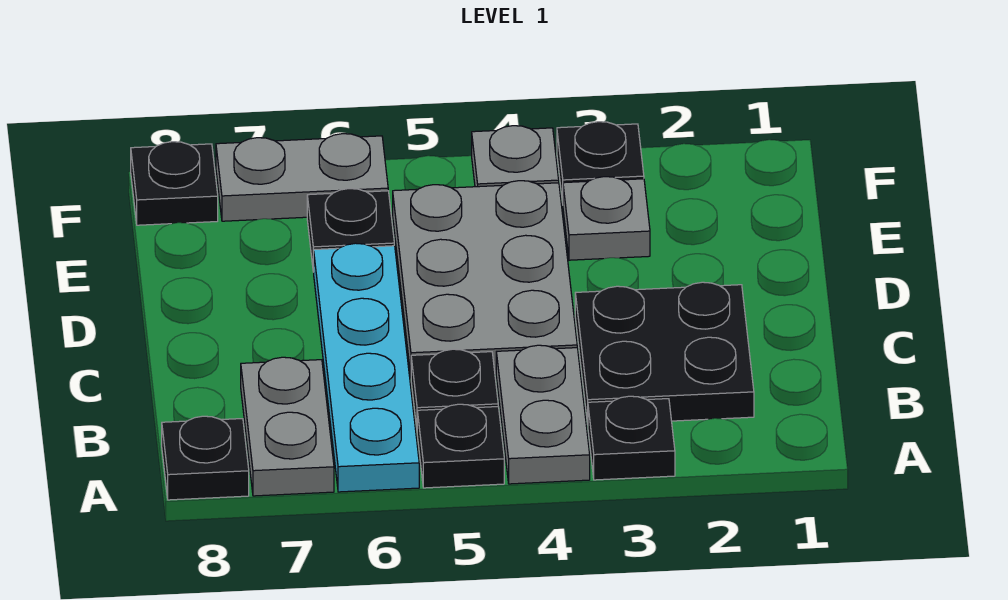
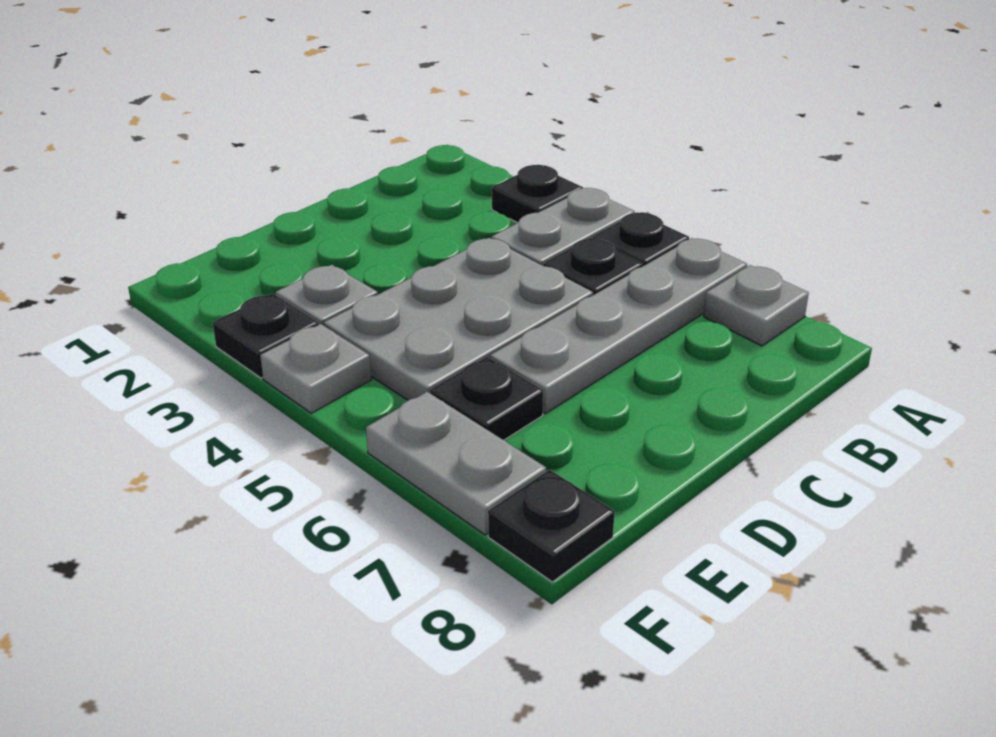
cyan plate A6:D6 level 1 -> grey plate A6:D6 level 1
grey plate A7:B7 level 1 -> grey plate A7 level 1
black plate A8 level 1 -> none
black plate B2:C3 level 1 -> none

